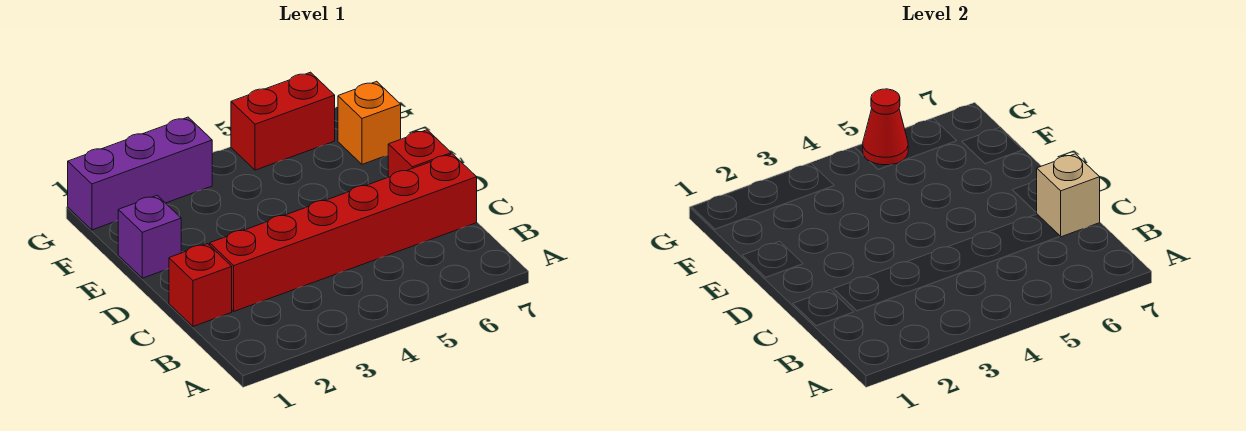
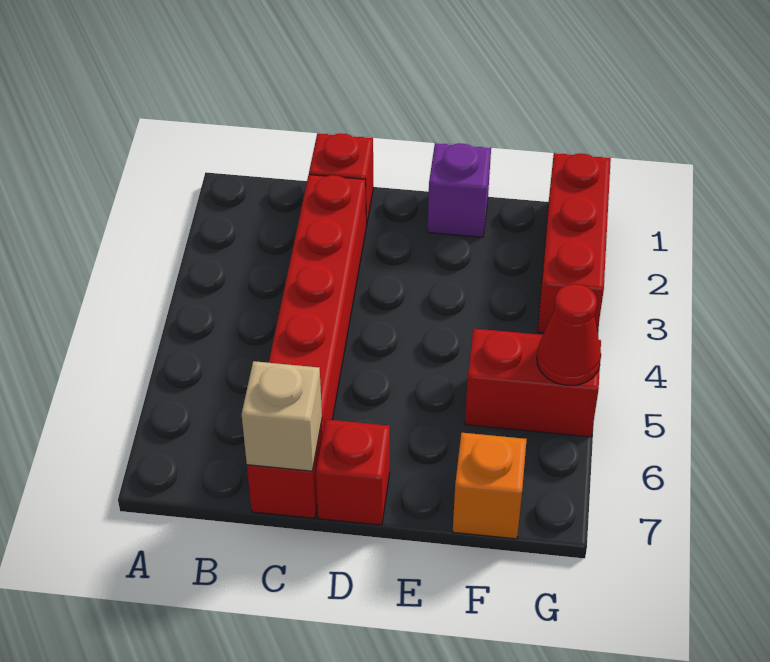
purple brick G1:G3 level 1 -> red brick G1:G3 level 1
red brick G5:G6 level 1 -> red brick F5:G5 level 1

